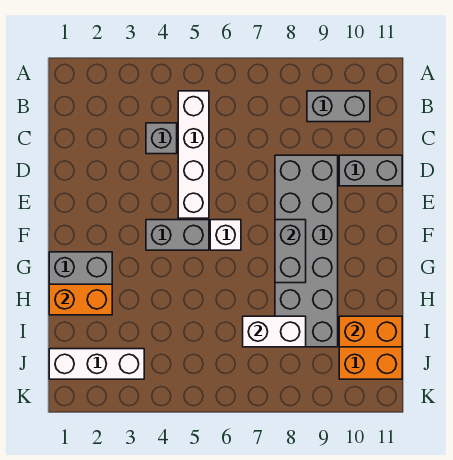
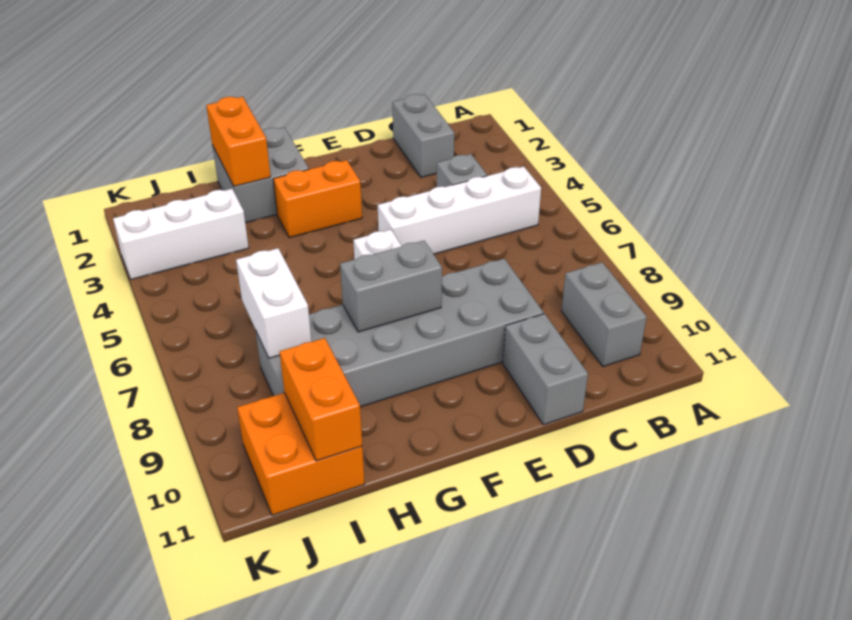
none -> orange brick F3:G3 level 1
grey brick F4:F5 level 1 -> grey brick C1:C2 level 1
white brick J1:J3 level 1 -> white brick I3:K3 level 1

